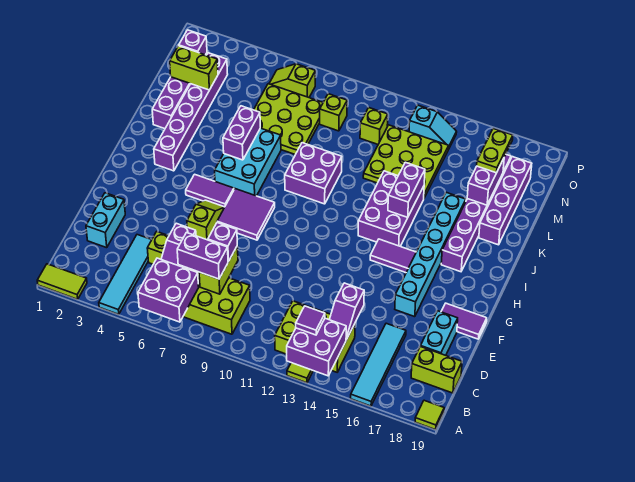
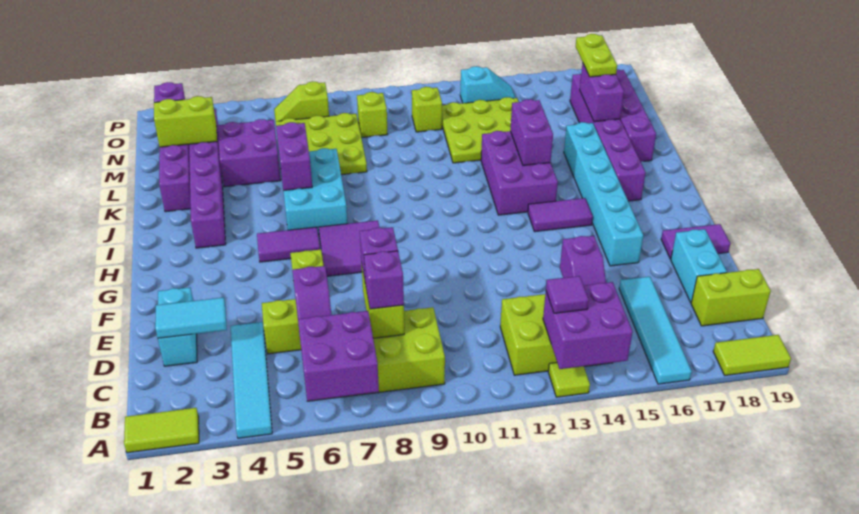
lime tile A19 level 1 -> lime tile A18:A19 level 1
purple brick C7:C8 level 3 -> purple brick C8 level 3
none -> cyan tile D2:D3 level 2
purple brick J9:K10 level 1 -> purple brick L4:M5 level 1

